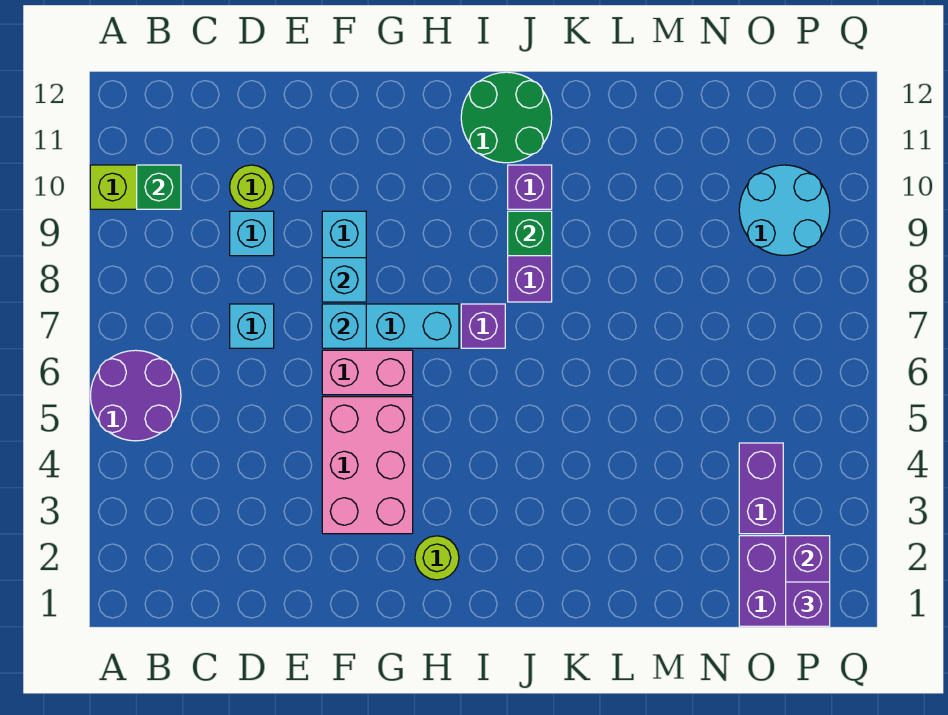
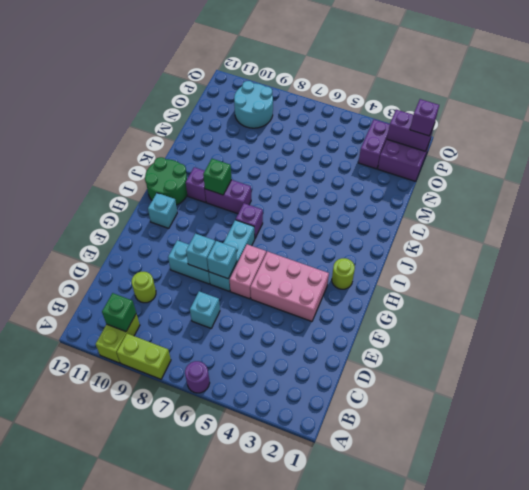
purple round brick A5:B6 level 1 -> purple round brick A6 level 1
none -> lime brick A8:A9 level 1
cyan brick D9 level 1 -> cyan brick H11 level 1
purple brick O3:O4 level 1 -> purple brick O3:P3 level 1

